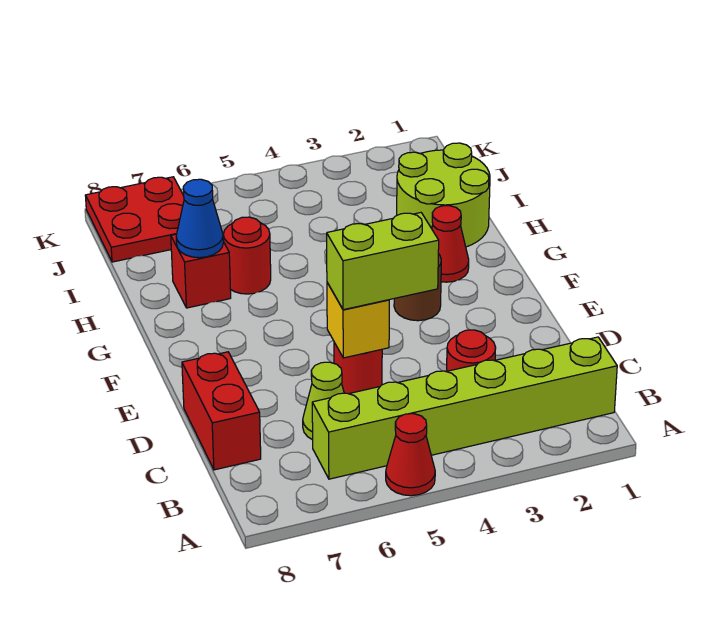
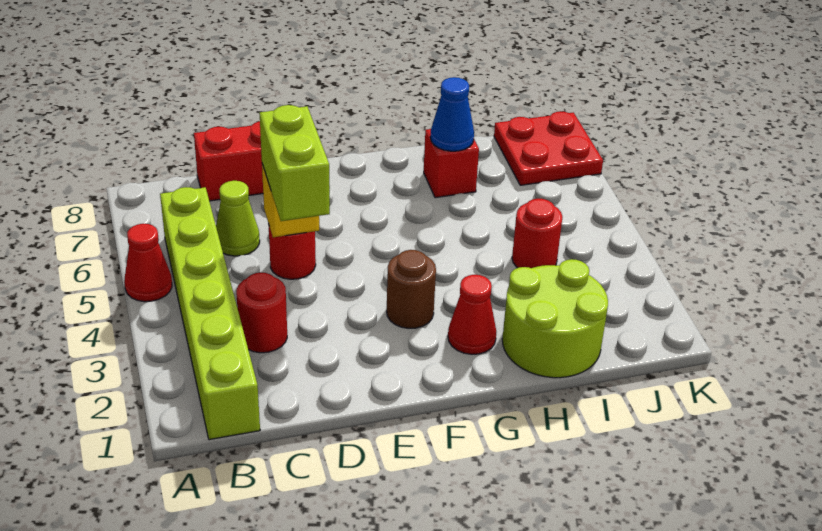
red round brick H6 level 1 -> red round brick I4 level 1

